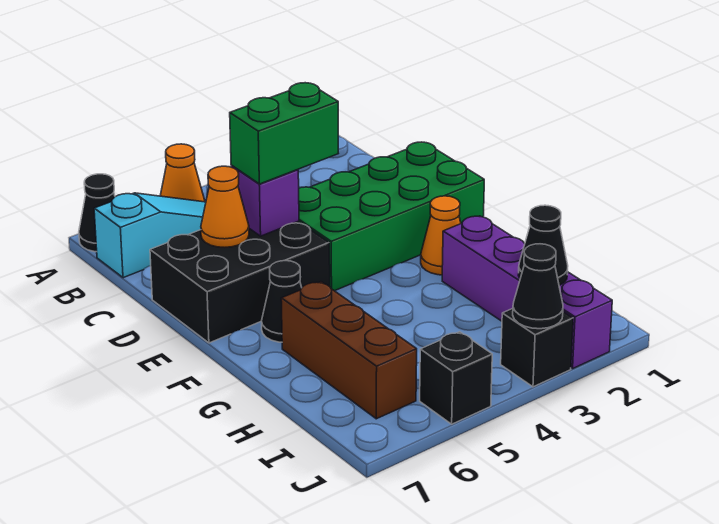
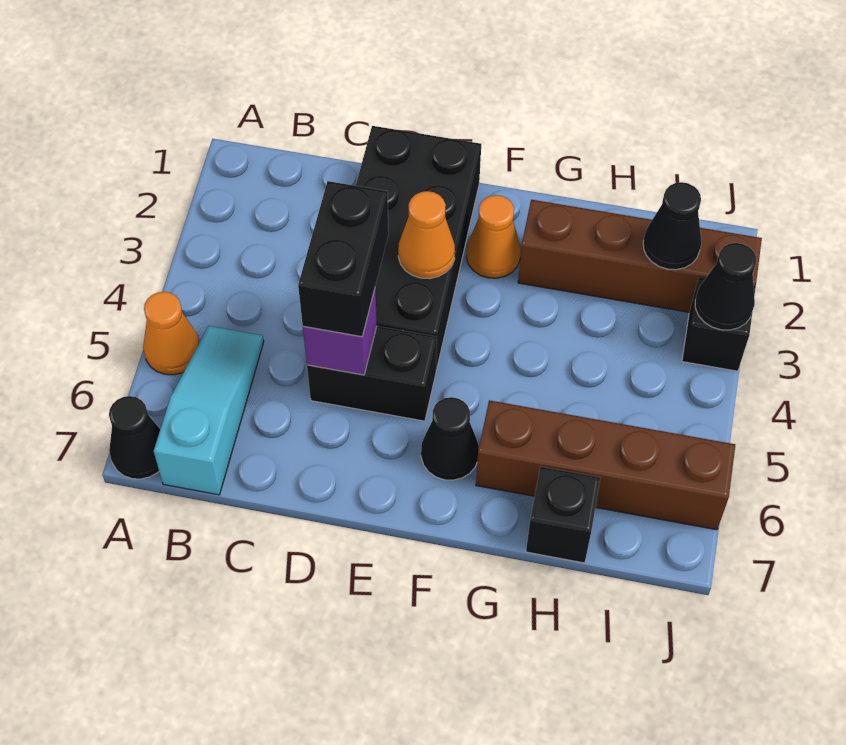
green brick D1:E4 level 1 -> black brick D1:E4 level 1
green brick D4:D5 level 3 -> black brick D4:D5 level 3
black brick D5:E7 level 1 -> black brick D5:E5 level 1
orange cone D6 level 2 -> orange cone E3 level 2
purple brick G2:J2 level 1 -> brown brick G2:J2 level 1
brown brick G6:I6 level 1 -> brown brick G6:J6 level 1
black brick J5 level 1 -> black brick H7 level 1

